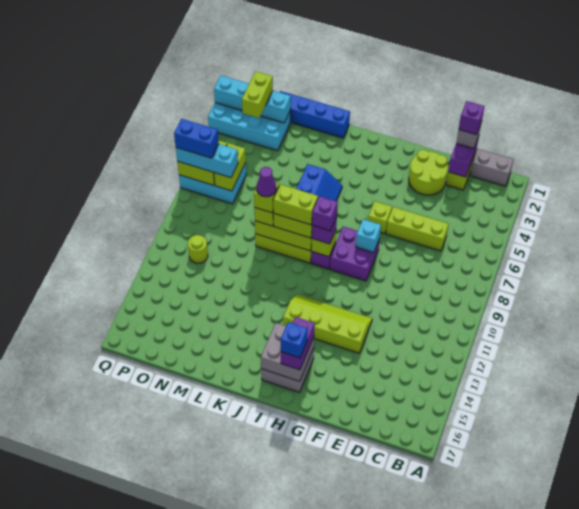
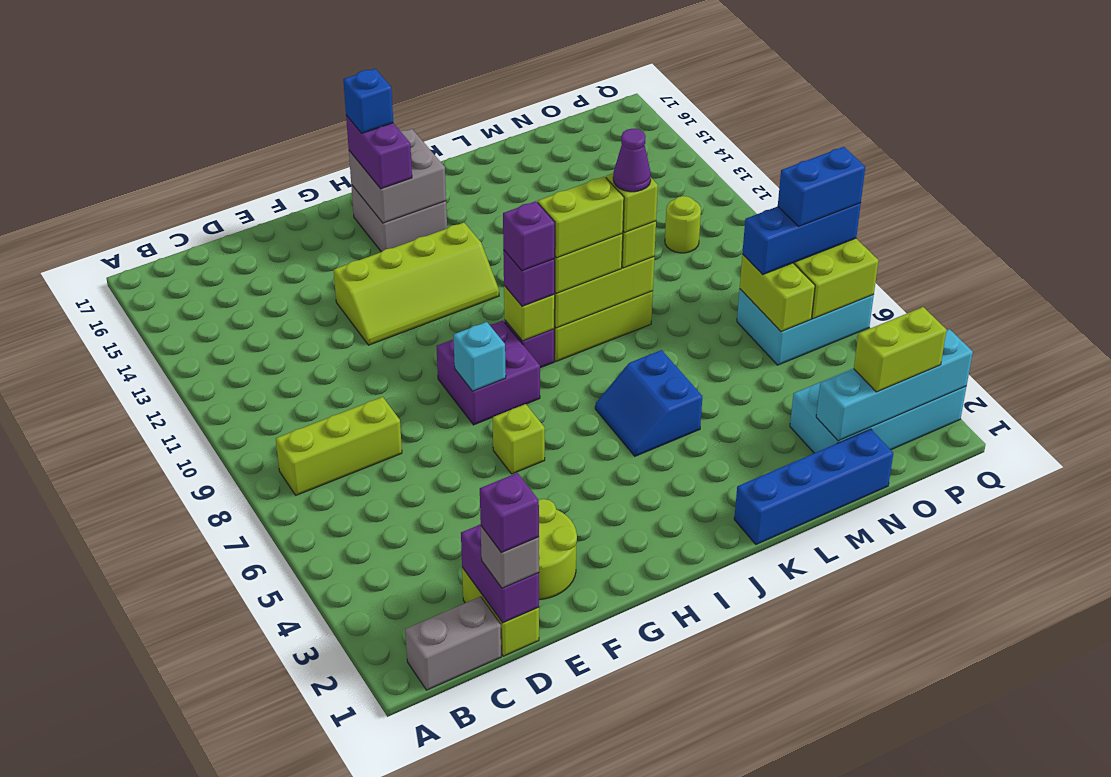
lime brick D6:F6 level 1 -> lime brick B8:D8 level 1
lime brick O2:O3 level 3 -> lime brick O2:P2 level 3
cyan brick O7:Q7 level 3 -> blue brick O7:Q7 level 3

